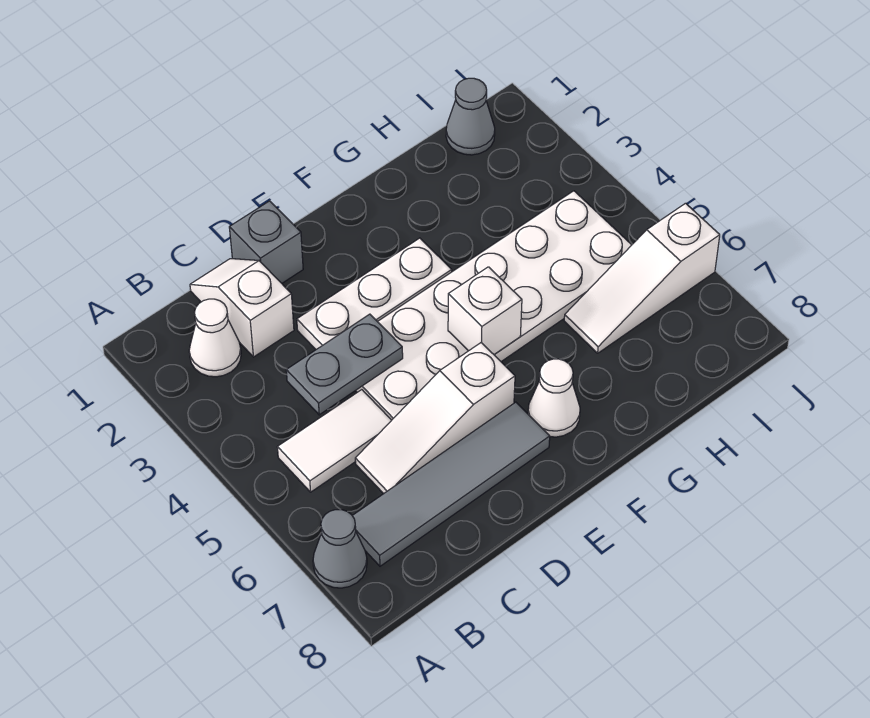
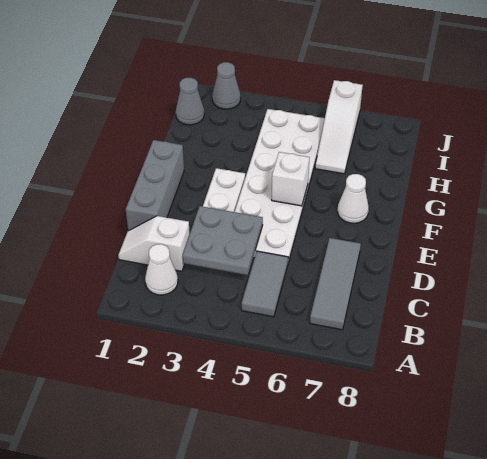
grey cone A7 level 1 -> grey cone J2 level 1
white tile B5:C5 level 1 -> grey tile B5:C5 level 1
grey tile B7:E7 level 1 -> grey tile B7:D7 level 1
grey plate C4:D4 level 2 -> grey plate C3:D4 level 2
white slope C6:E6 level 1 top E -> none
grey brick D1 level 1 -> grey brick D1:F1 level 1

